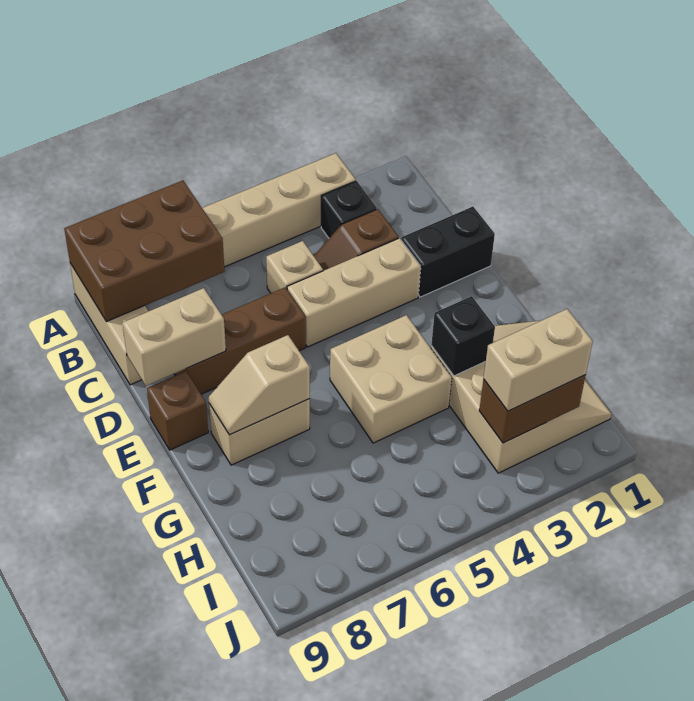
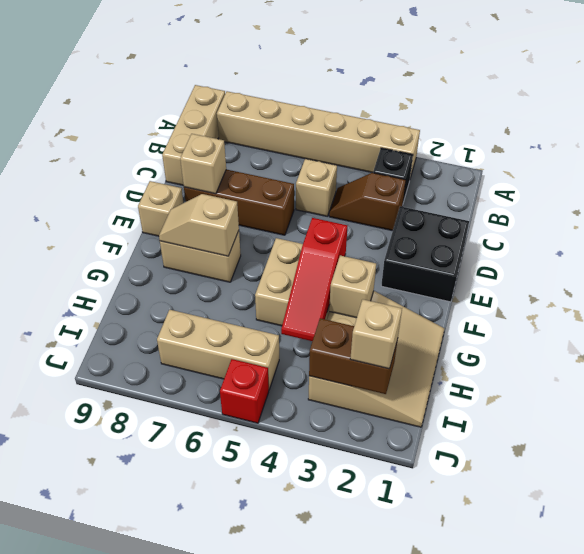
brown brick A7:B9 level 2 -> none
black brick D1:D2 level 1 -> black brick D1:E2 level 1
tan brick D3:D5 level 1 -> tan brick I5:I7 level 1
tan brick D8:D9 level 2 -> tan brick D8 level 2
brown brick E9 level 1 -> tan brick E9 level 1
none -> red slope F4:H4 level 2 top F
black brick G3 level 2 -> tan brick G3 level 2
tan brick I2:I3 level 3 -> tan brick I2 level 3
none -> red brick J5 level 1

